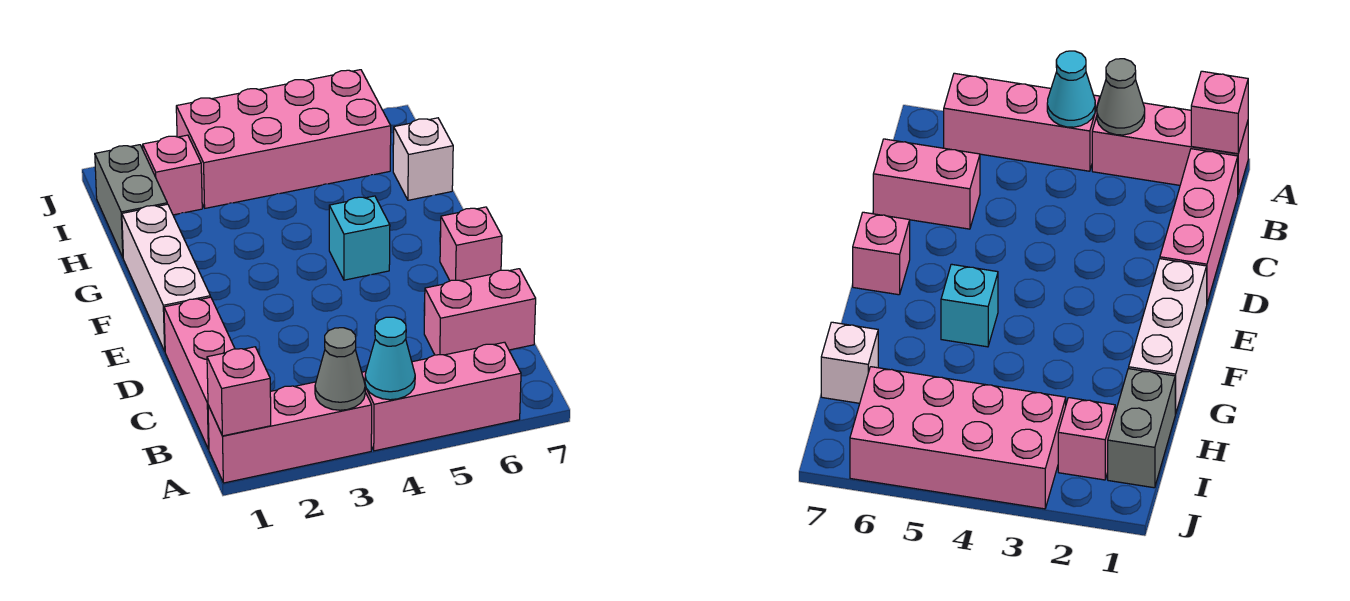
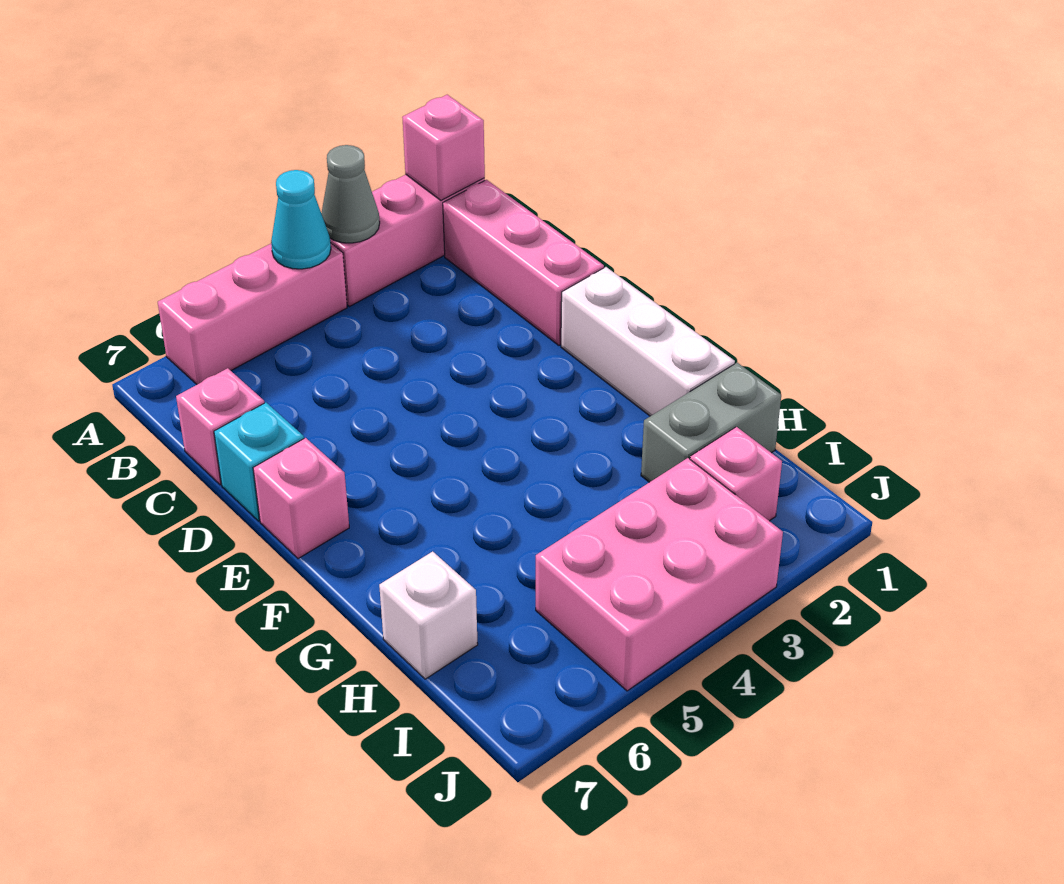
pink brick C6:C7 level 1 -> pink brick C7 level 1
cyan brick F5 level 1 -> cyan brick D7 level 1
grey brick H1:I1 level 1 -> grey brick H1:H2 level 1
pink brick I3:J6 level 1 -> pink brick I3:J5 level 1

